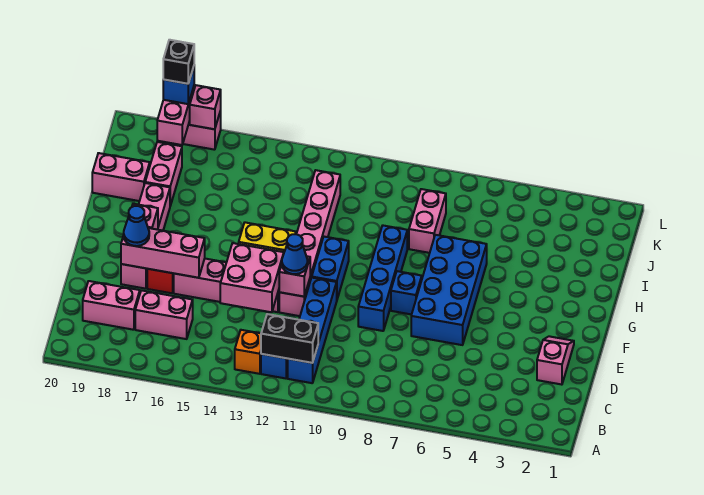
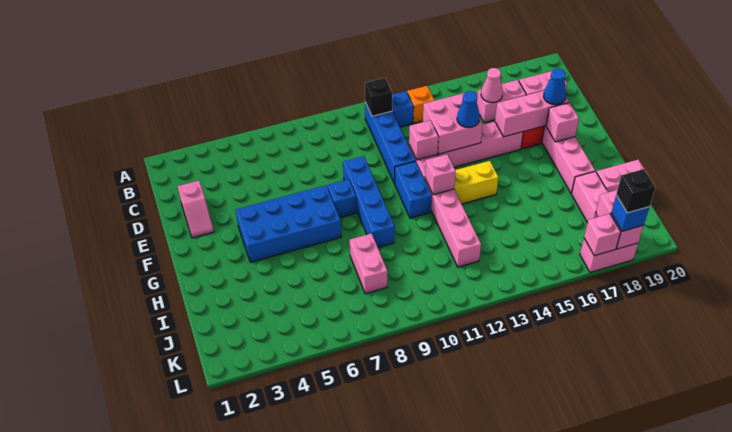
black brick B11:B12 level 2 -> black brick B11 level 2
none -> pink cone C16 level 2
blue brick E6:H7 level 1 -> blue brick F4:G7 level 1
blue cone E12 level 3 -> blue cone E14 level 3
none -> pink brick G12 level 2

